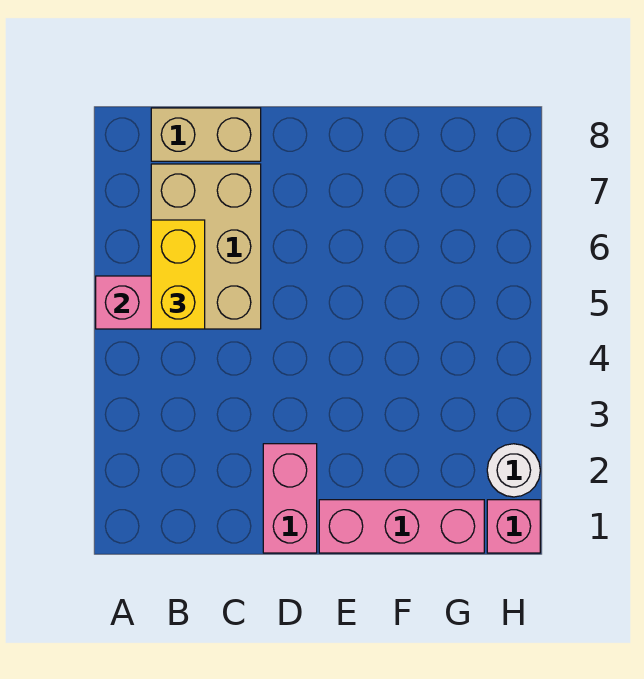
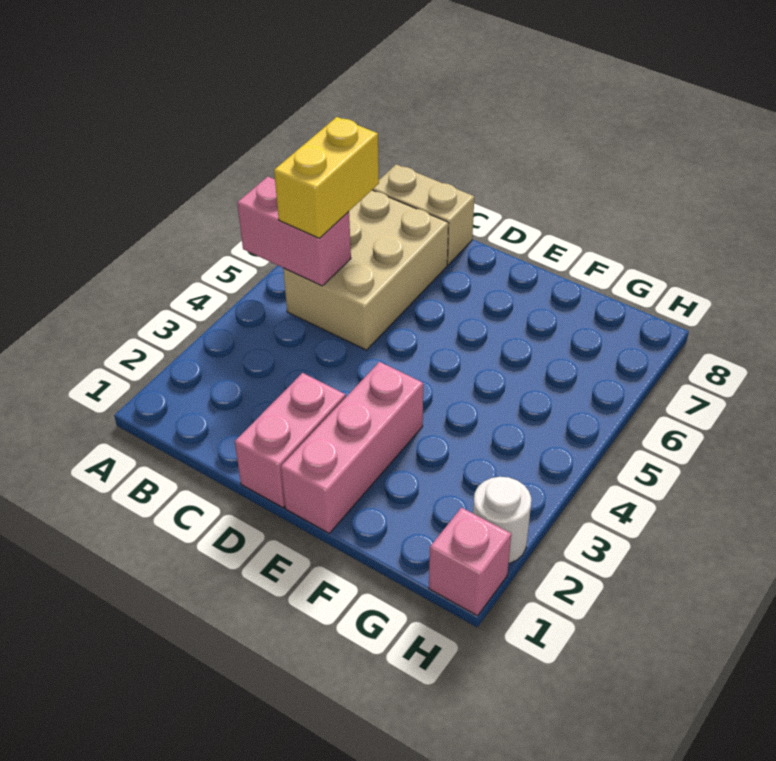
pink brick E1:G1 level 1 -> pink brick E1:E3 level 1

